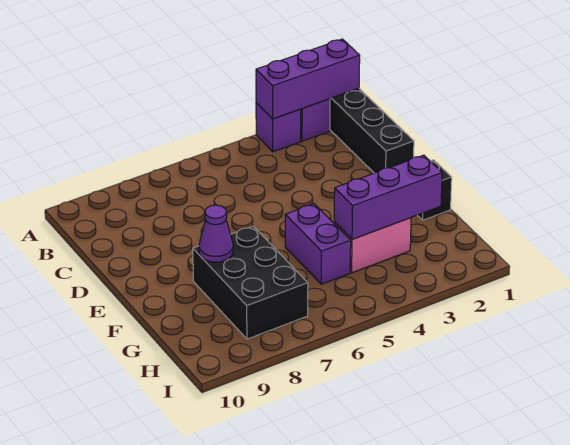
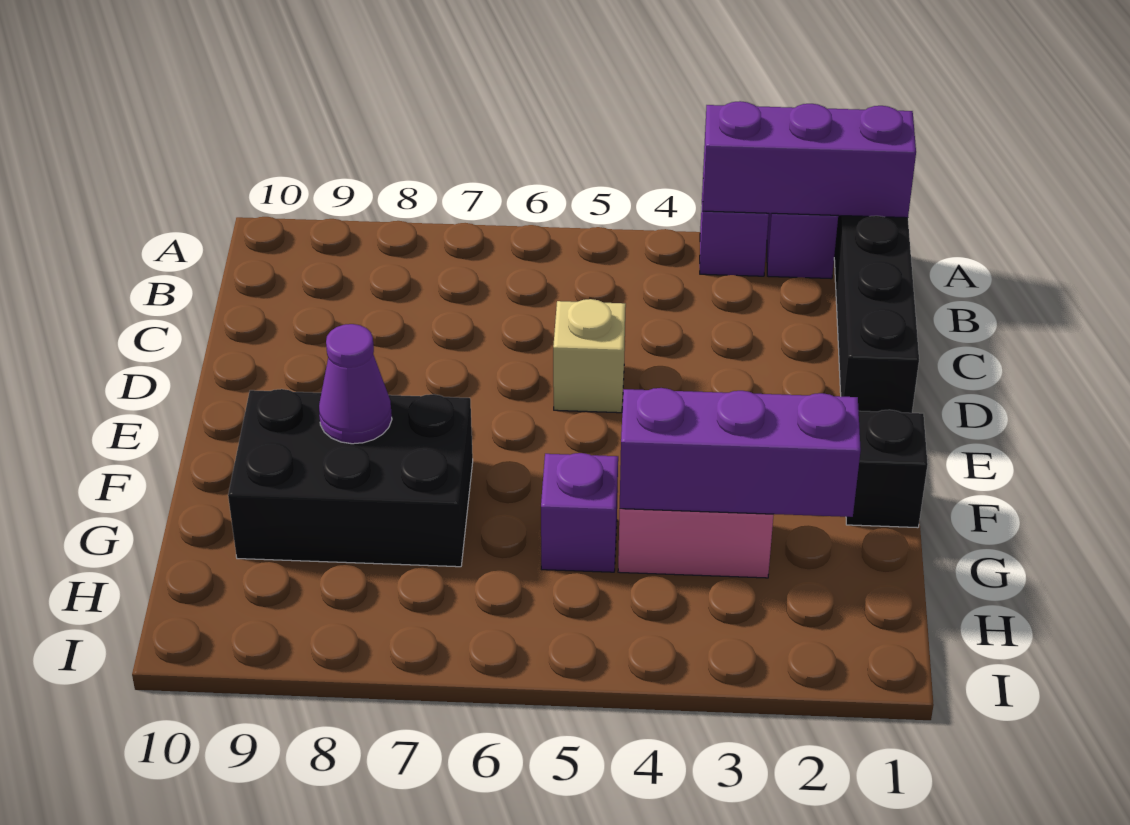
none -> tan brick D5 level 1
purple brick F5:G5 level 1 -> purple brick G5 level 1
black brick F7:H8 level 1 -> black brick F7:G9 level 1

